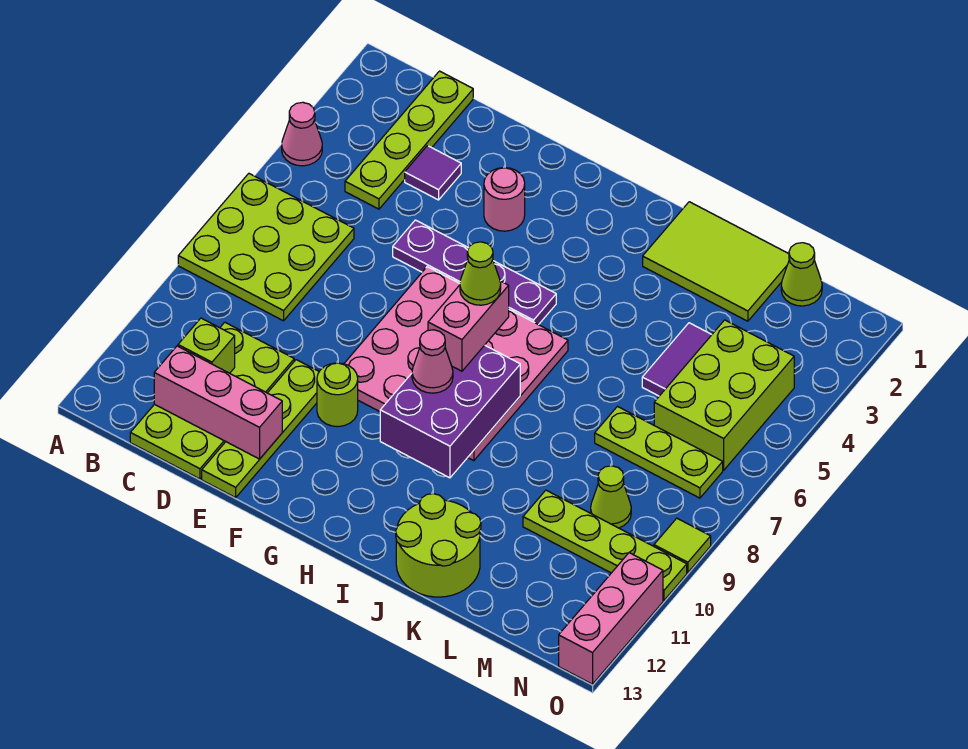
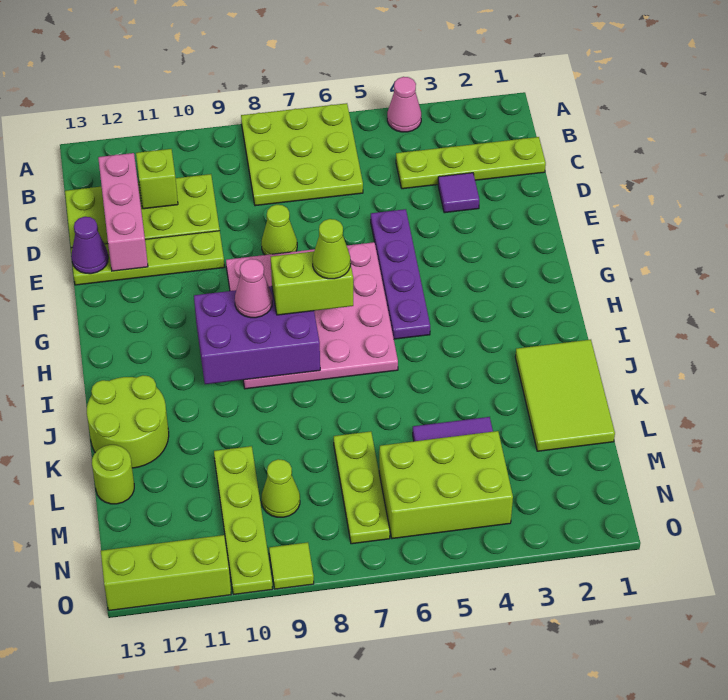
none -> purple cone E13 level 2
pink round brick F3 level 1 -> none
lime round brick F10 level 1 -> lime round brick L13 level 1
pink brick H7:H8 level 3 -> lime brick H7:H8 level 3
lime cone M1 level 1 -> lime cone E8 level 1
pink brick O11:O13 level 1 -> lime brick O11:O13 level 1

